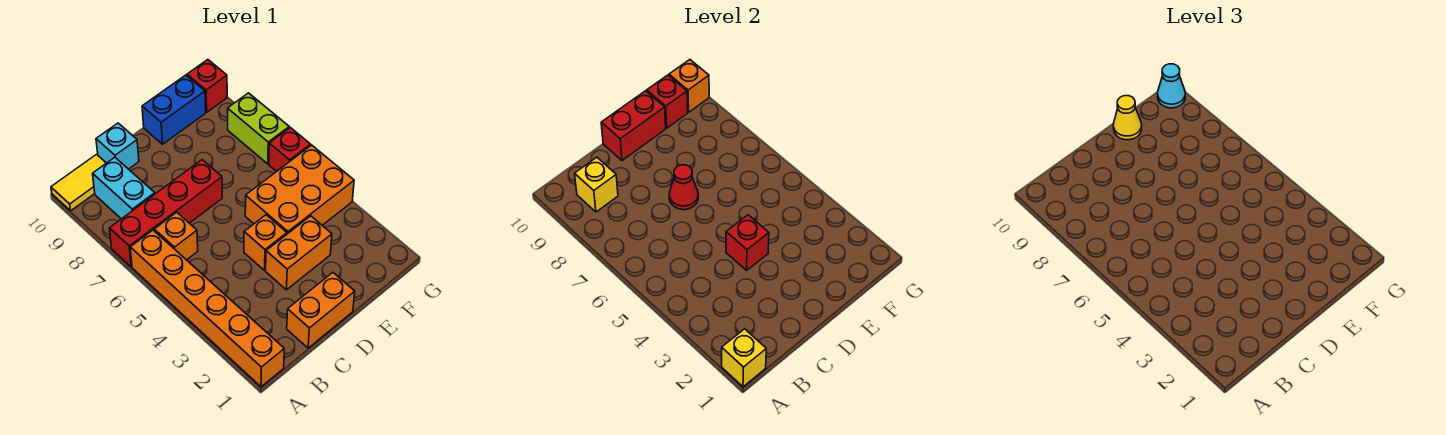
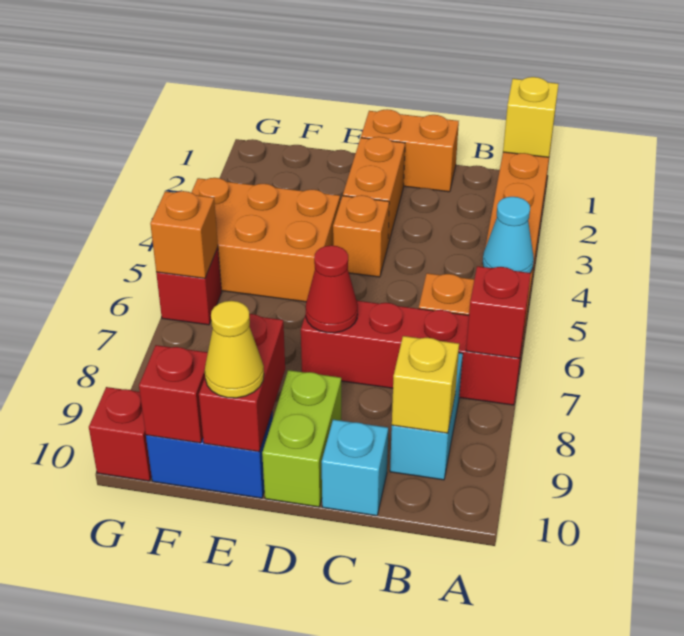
yellow tile A10:B10 level 1 -> none
orange brick D3:E3 level 1 -> orange brick D2:D3 level 1
red brick D4 level 2 -> red brick A7 level 2
red brick D10:E10 level 2 -> red brick E9:E10 level 2
lime brick G7:G8 level 1 -> lime brick D9:D10 level 1
orange brick G10 level 2 -> orange brick G6 level 2
cyan cone G10 level 3 -> cyan cone A5 level 2

